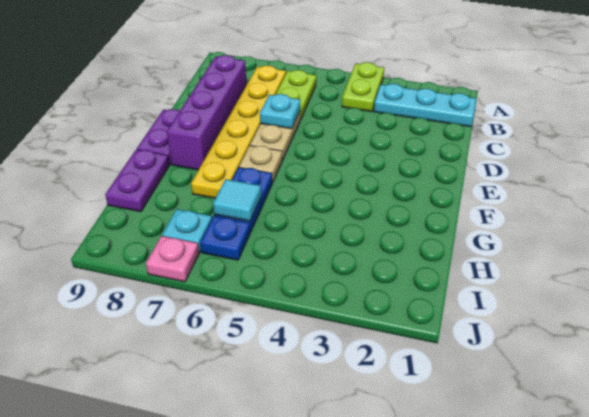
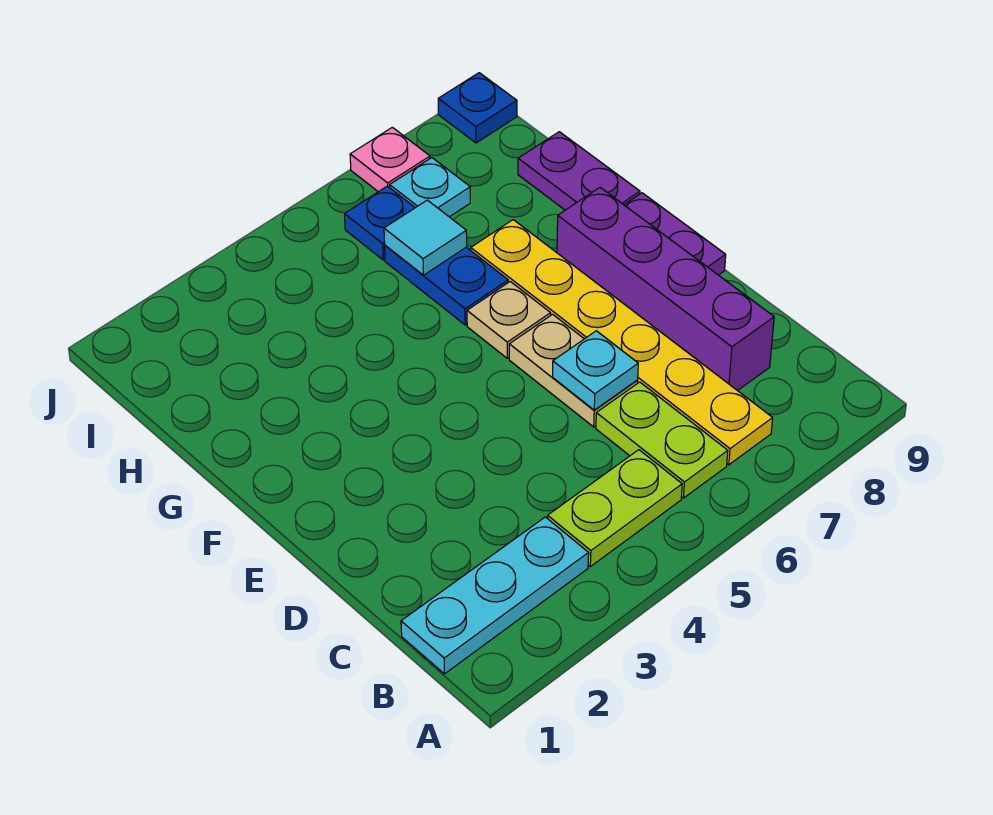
lime plate A4:B4 level 1 -> lime plate B4:B5 level 1
none -> blue plate J9 level 1

